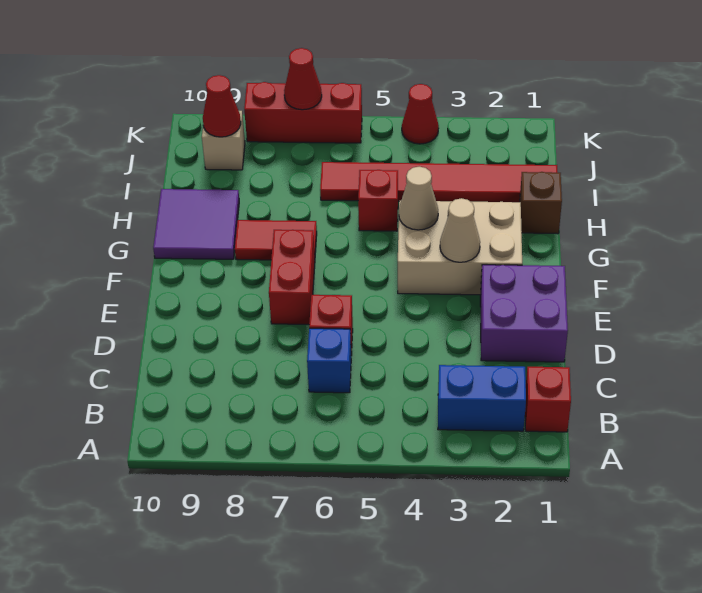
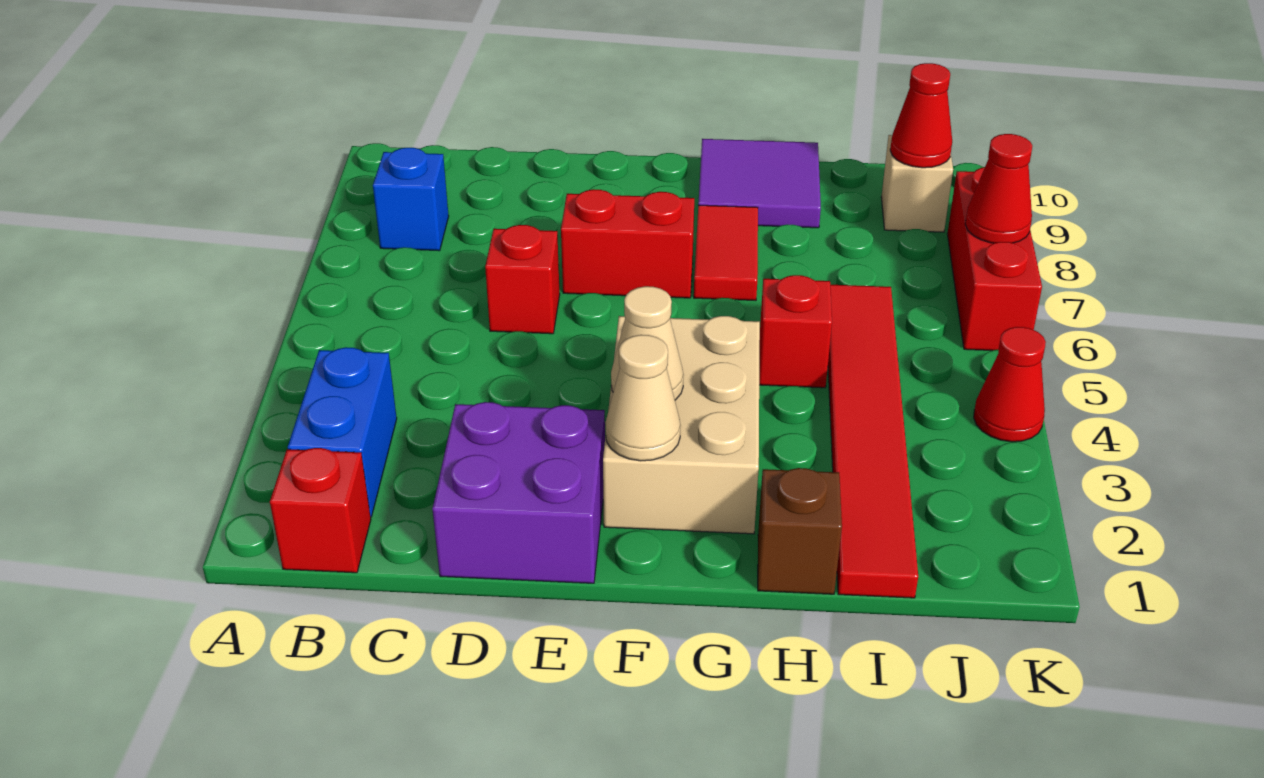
blue brick C6 level 1 -> blue brick B8 level 1
tan cone G4 level 2 -> tan cone F2 level 2

